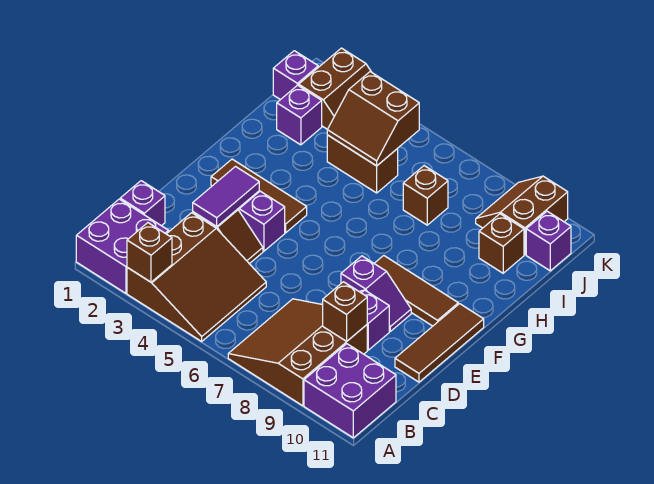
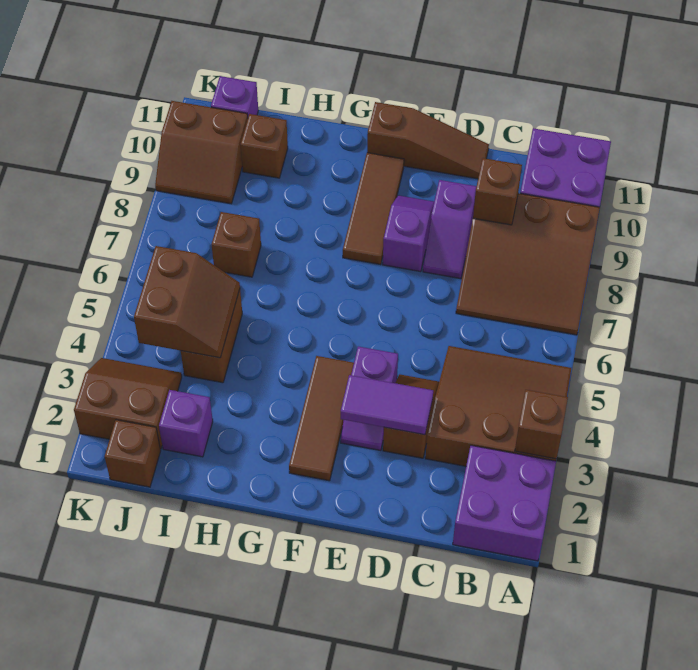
purple brick C1 level 1 -> none
brown tile D11:F11 level 1 -> brown slope D11:F11 level 1 top F
purple brick J1 level 1 -> brown brick J1 level 1

